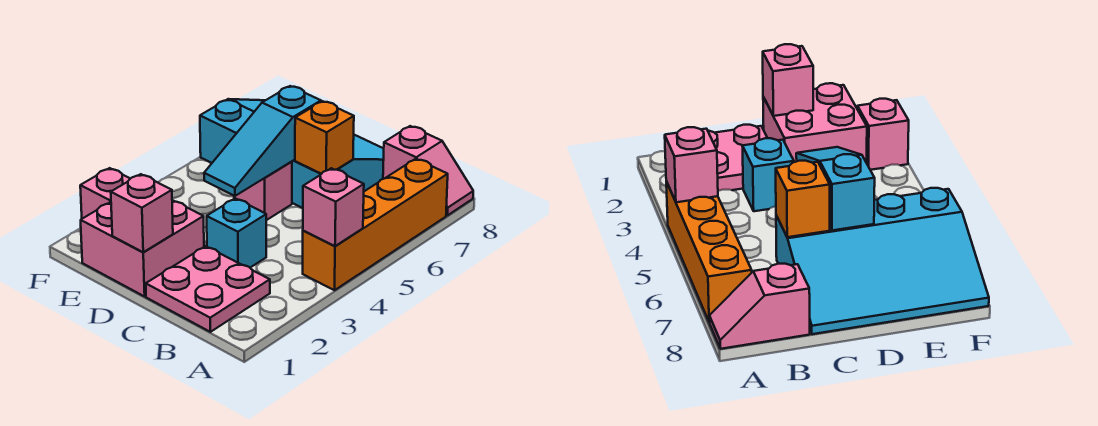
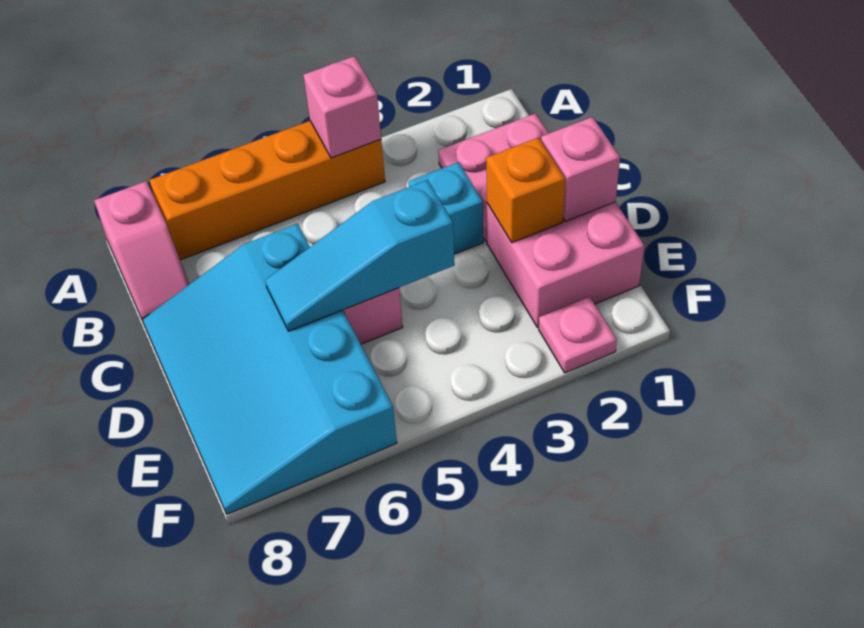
pink slope A8:B8 level 1 top B -> pink slope A8:B8 level 1 top A
orange brick C6 level 2 -> orange brick D2 level 2
cyan slope D4:D6 level 2 top 6 -> cyan slope D4:D6 level 2 top 4
pink brick F2 level 1 -> pink plate F2 level 1

